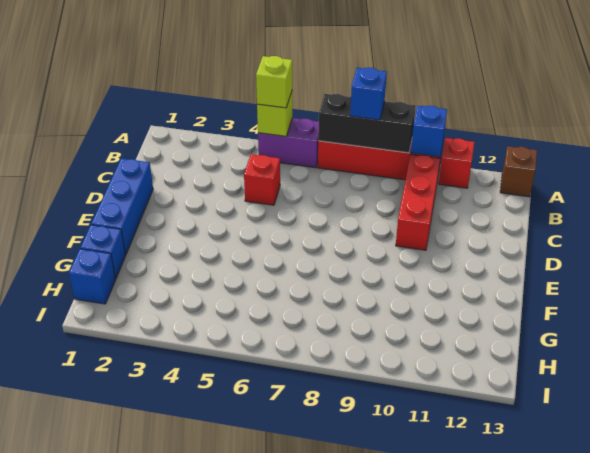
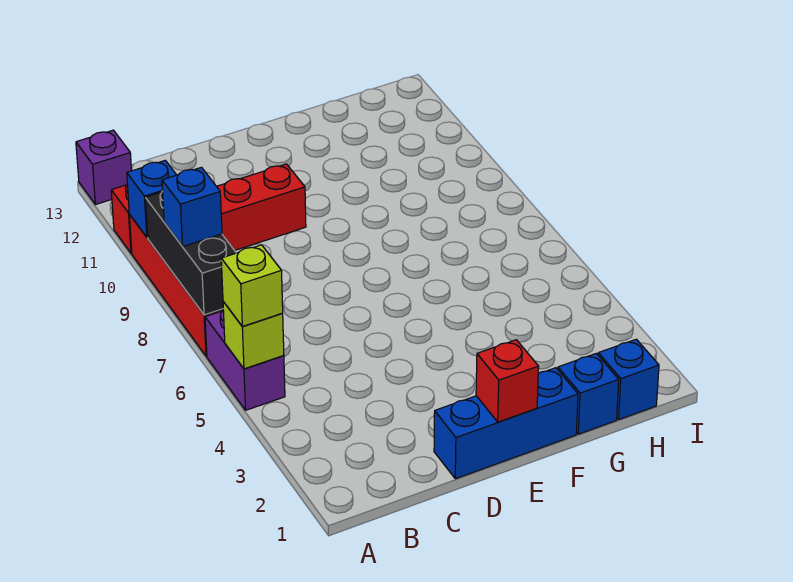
brown brick A13 level 1 -> purple brick A13 level 1
red brick C5 level 1 -> red brick E1 level 2

